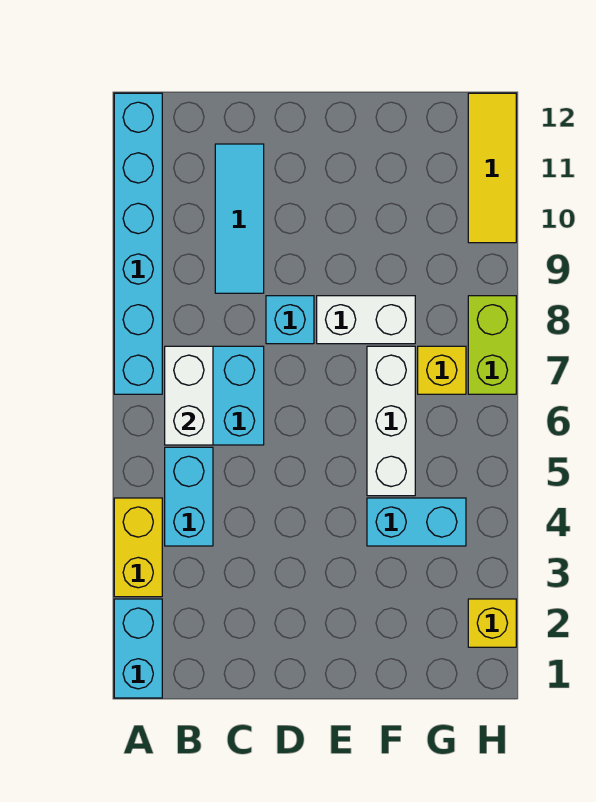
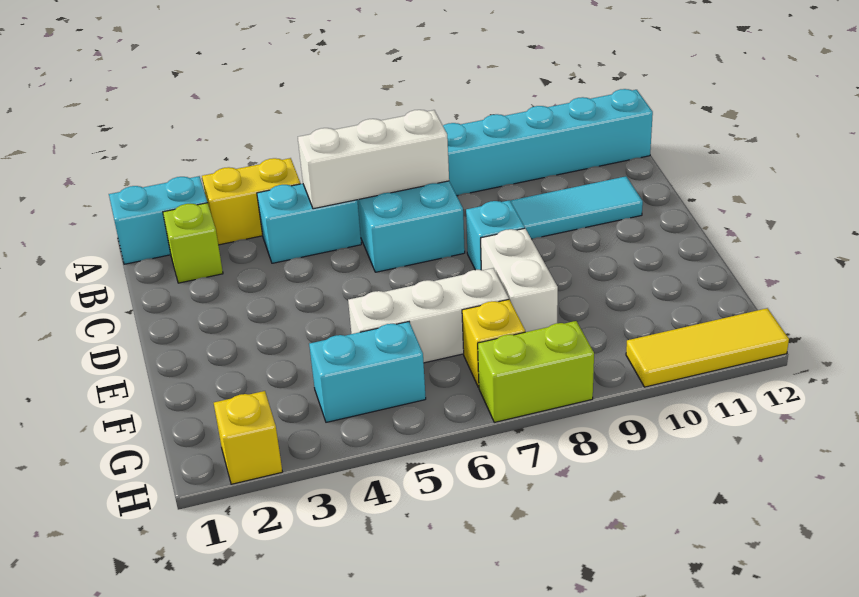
none -> lime brick B2 level 1
white brick B6:B7 level 2 -> white brick B5:B7 level 2
cyan brick F4:G4 level 1 -> cyan brick G4:G5 level 1

